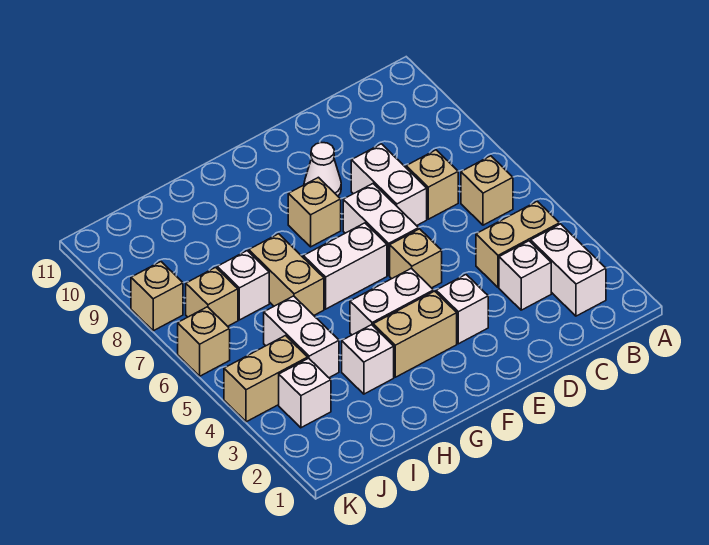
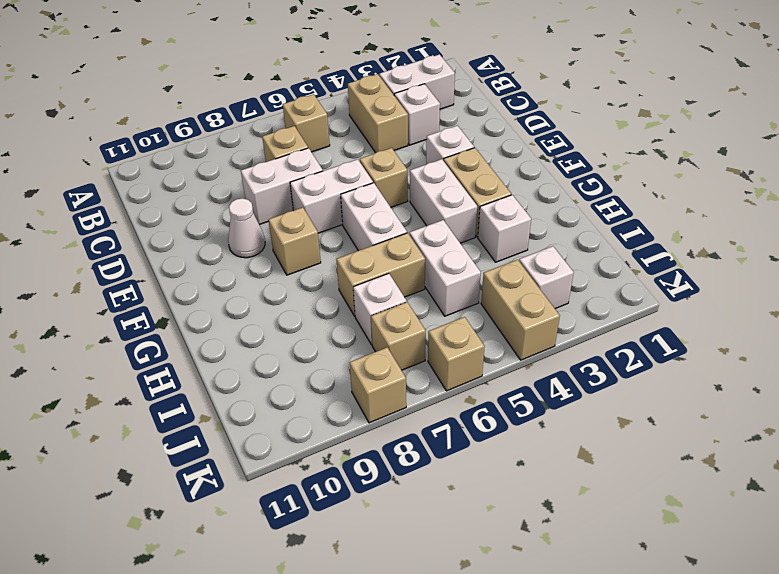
white brick I4:I5 level 1 -> white brick H5:I5 level 1

